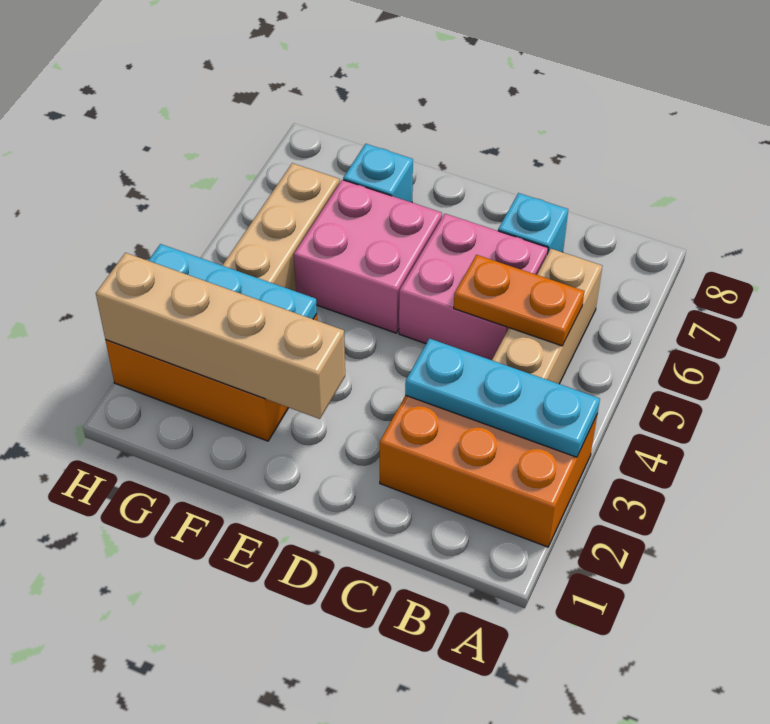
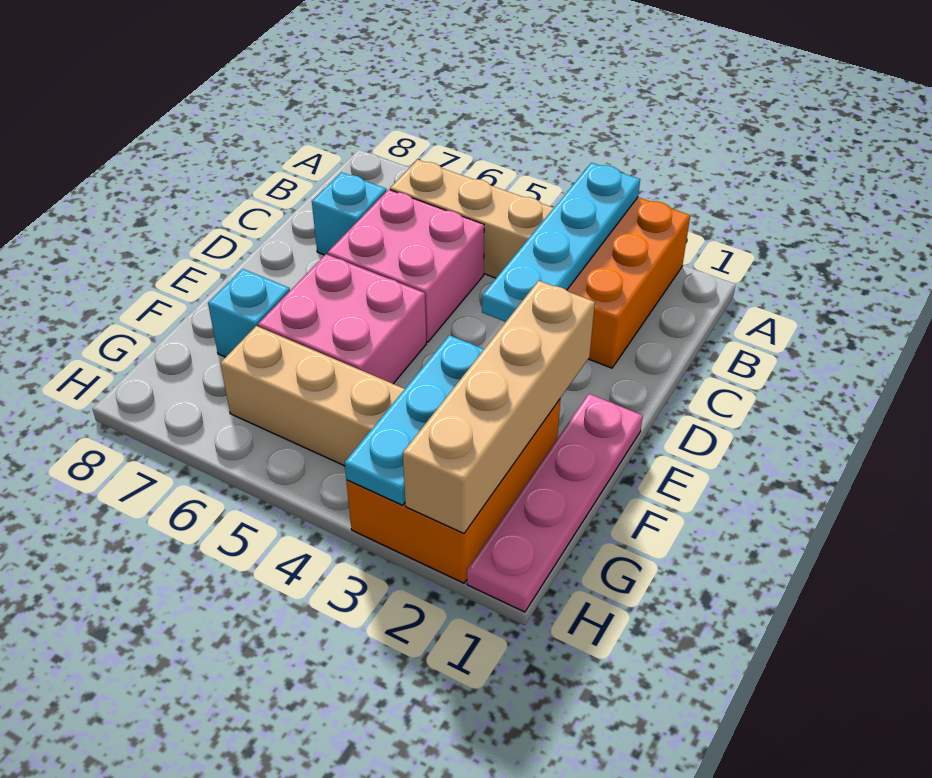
cyan plate A3:C3 level 2 -> cyan plate A3:D3 level 2
orange plate B5:C5 level 2 -> none
none -> pink plate E1:H1 level 1

